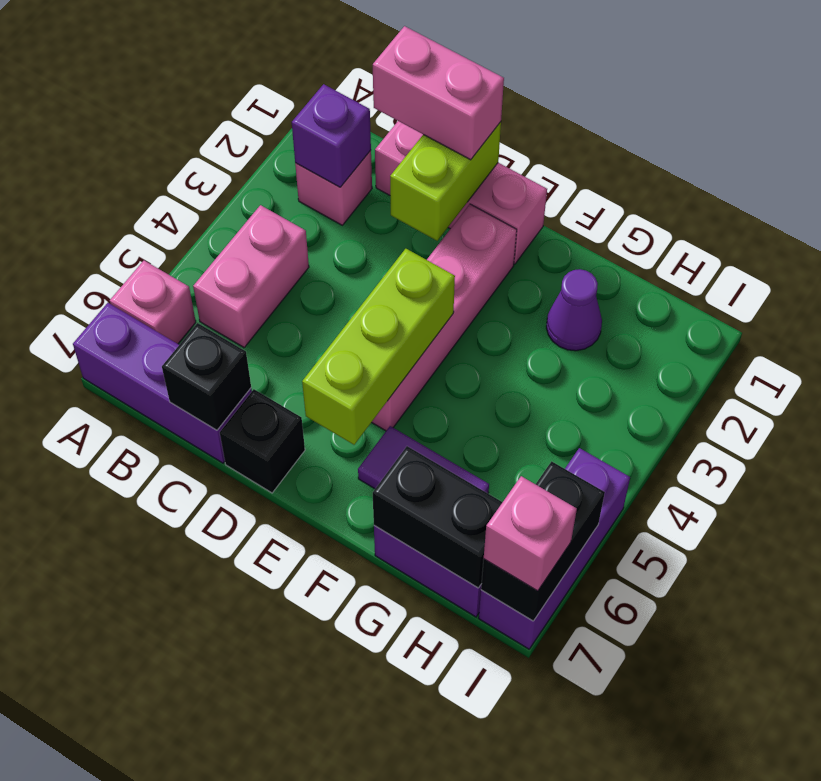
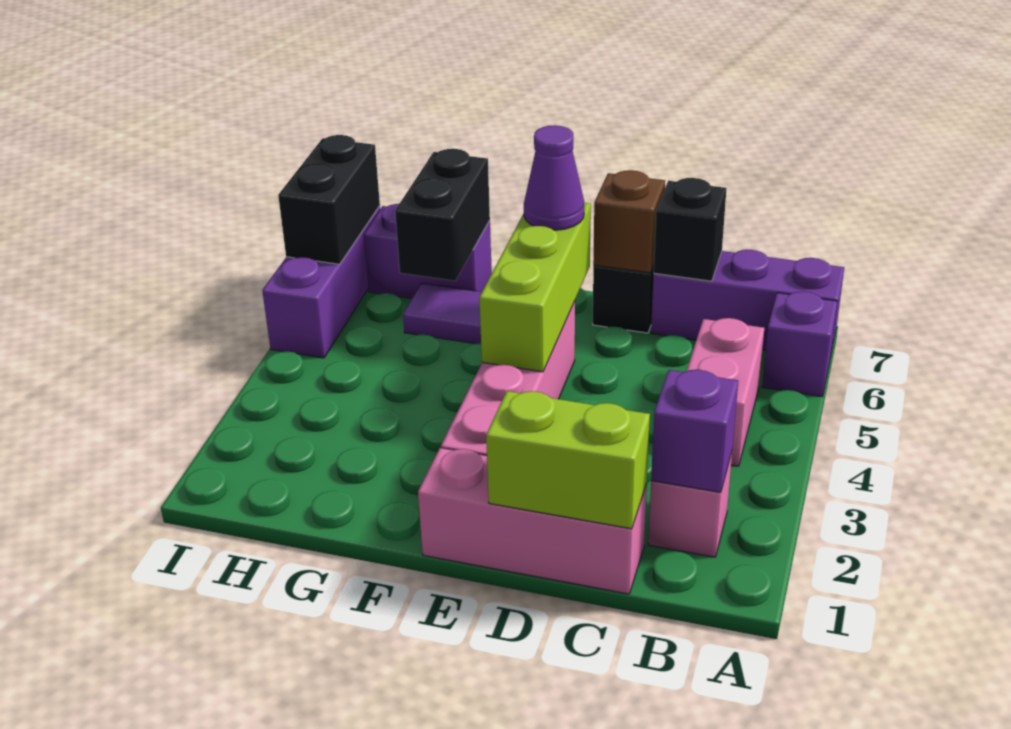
pink brick A6 level 1 -> purple brick A6 level 1
pink brick C1:D1 level 3 -> none
lime brick D1:D2 level 2 -> lime brick C1:D1 level 2
none -> brown brick D7 level 2
purple cone G2 level 1 -> purple cone E6 level 3
black brick G7:H7 level 2 -> black brick G6:G7 level 2
pink brick I7 level 3 -> none

